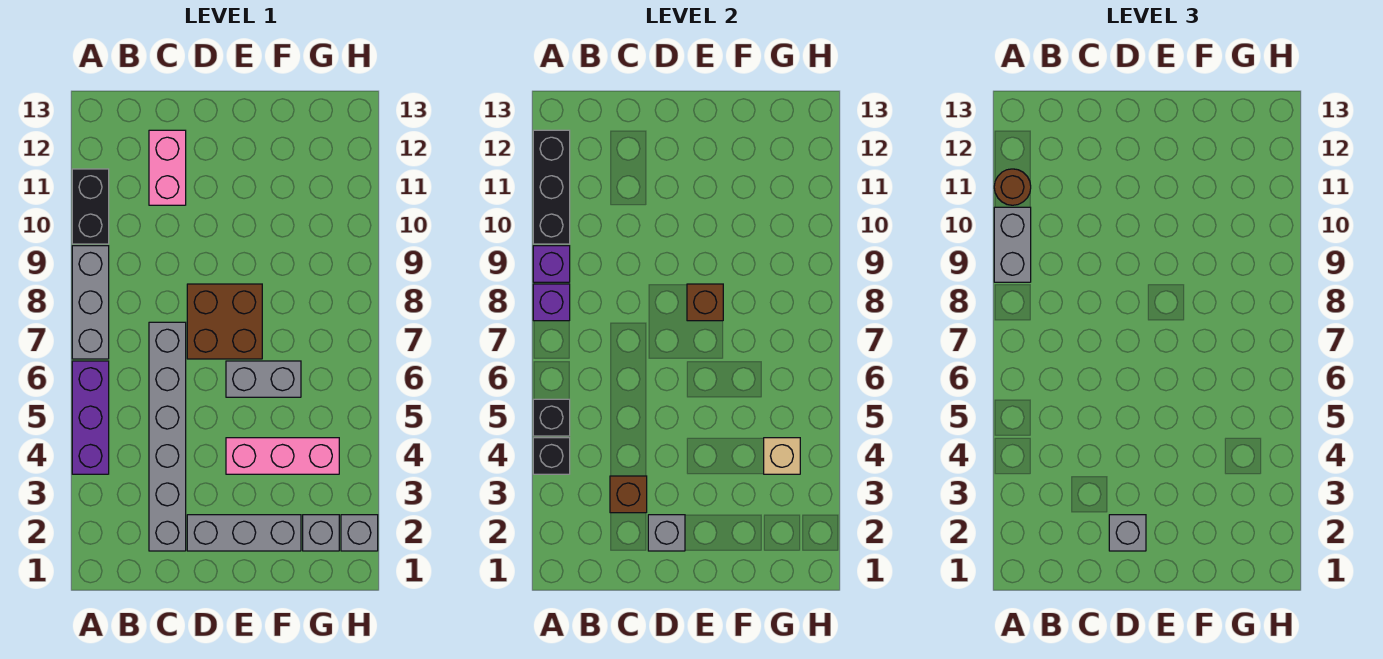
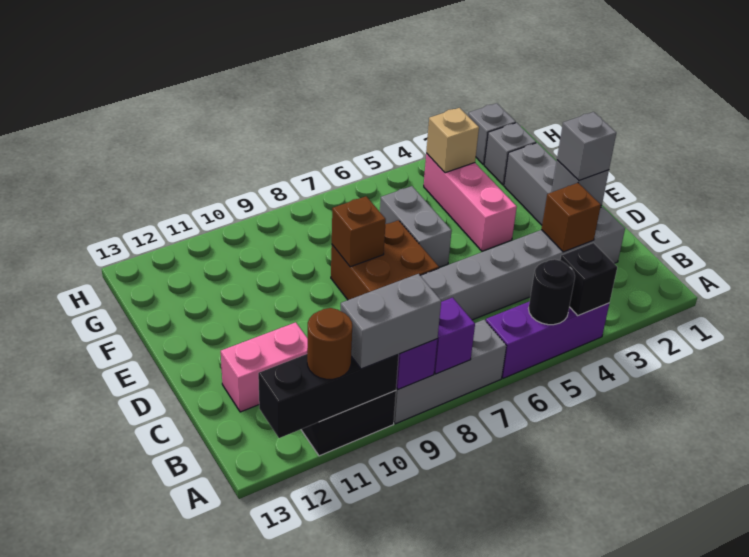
black brick A5 level 2 -> black round brick A5 level 2

